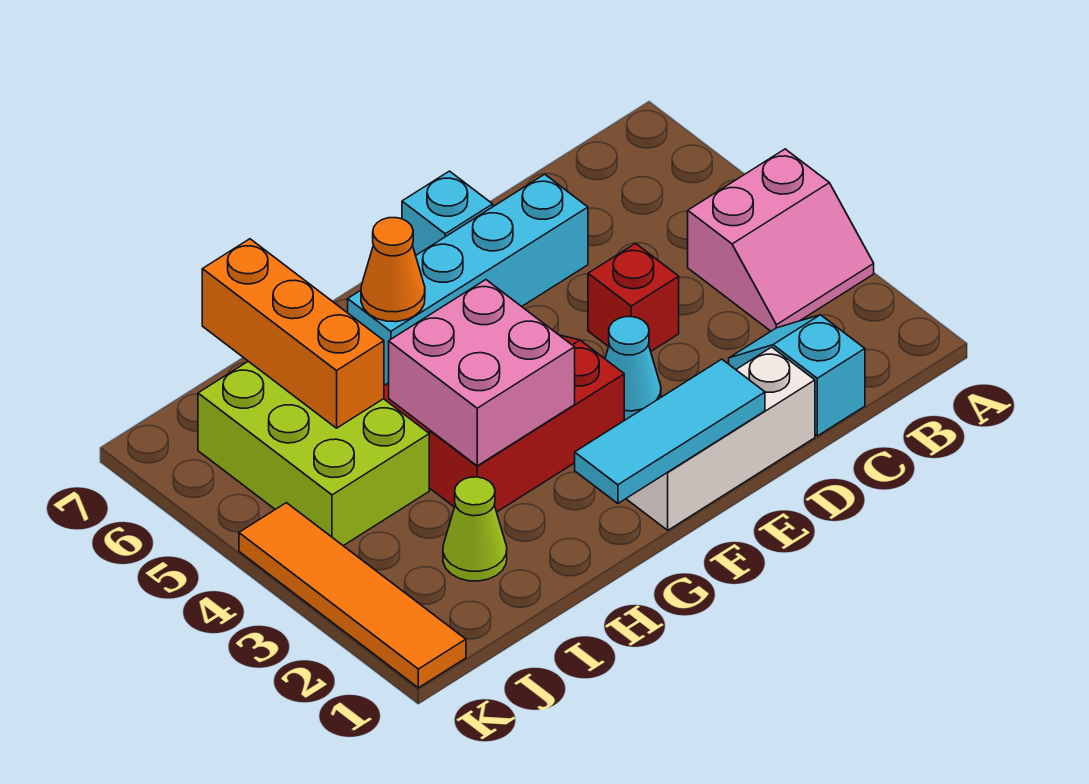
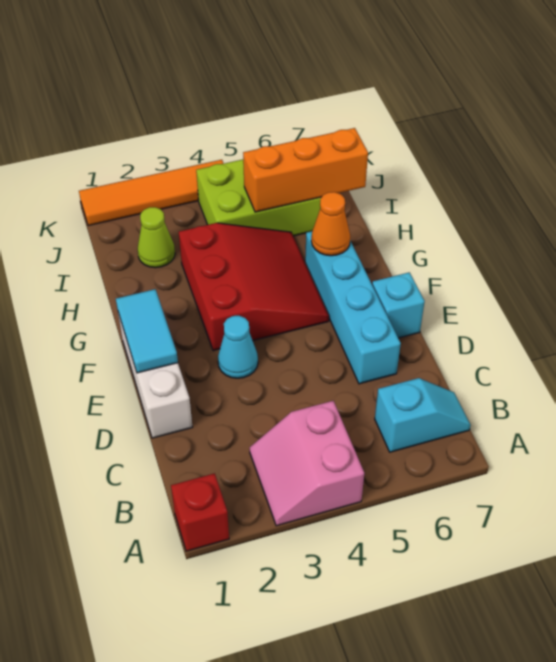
cyan slope C1:C2 level 1 top 1 -> cyan slope B6:B7 level 1 top 6
red brick D4 level 1 -> red brick A1 level 1
cyan tile E1:G1 level 2 -> cyan tile E1:F1 level 2
pink brick G3:H4 level 2 -> none

